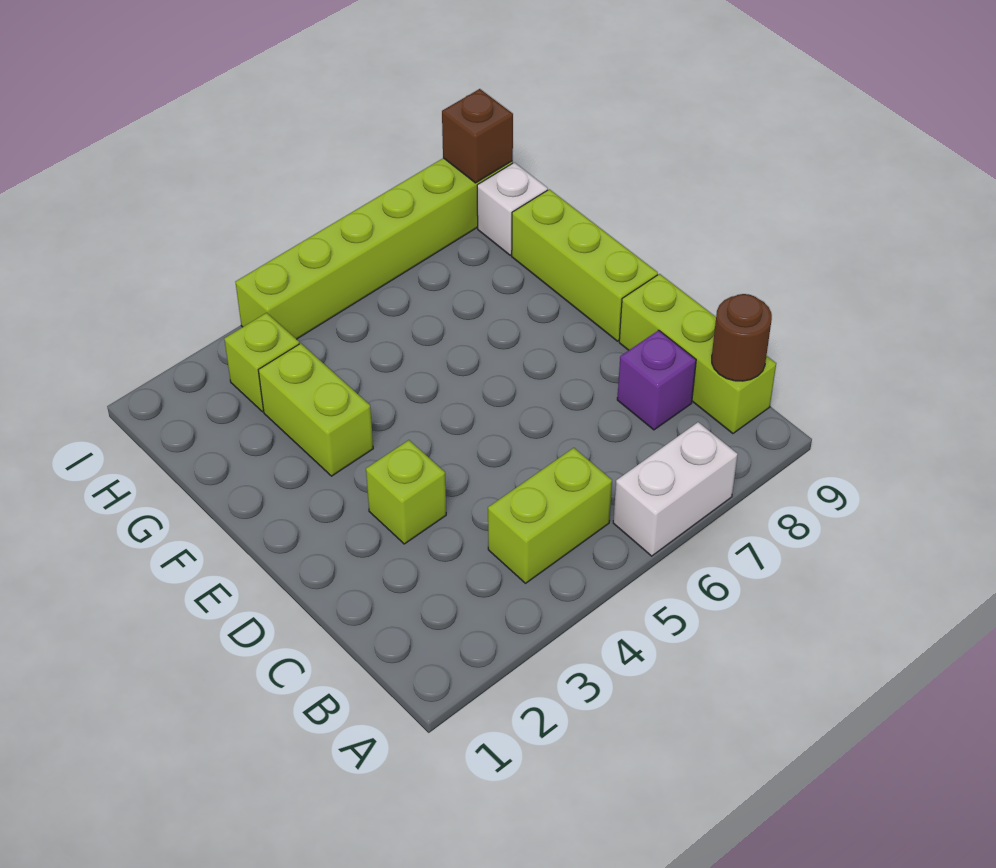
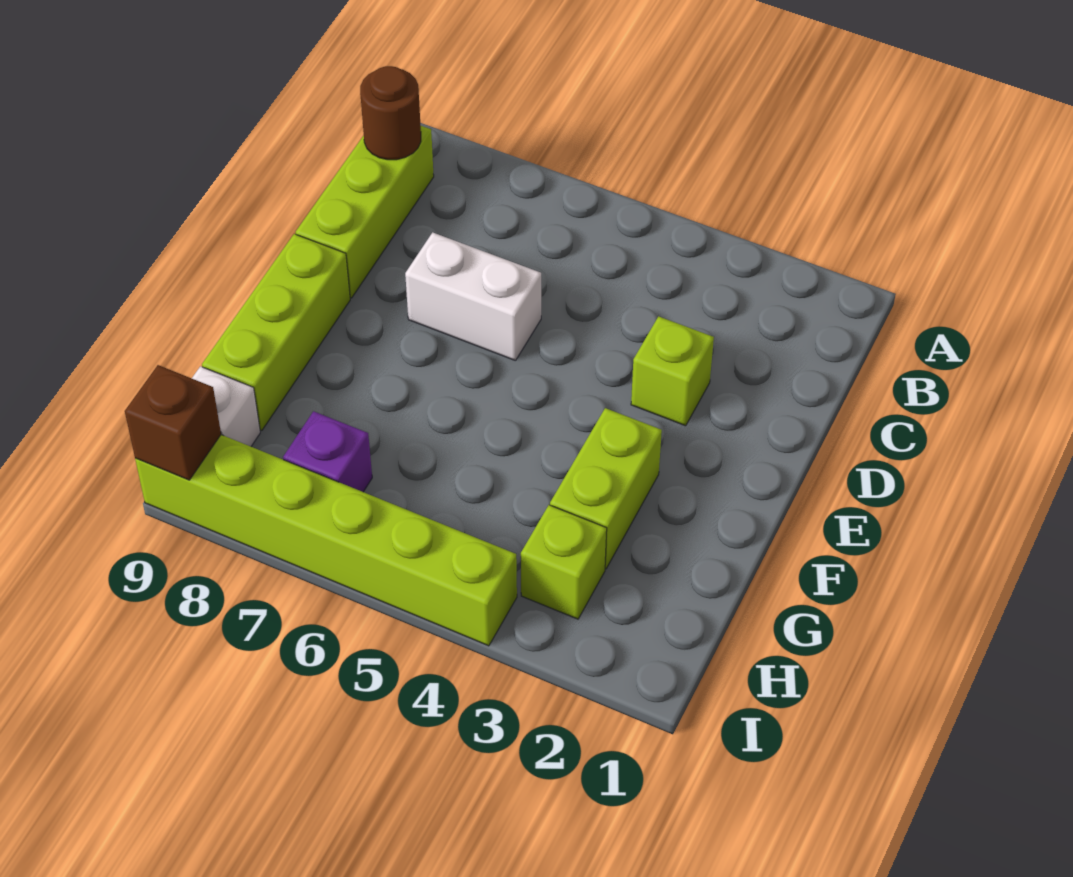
white brick A6:A7 level 1 -> white brick D6:D7 level 1
lime brick B4:B5 level 1 -> none
purple brick C8 level 1 -> purple brick H7 level 1

